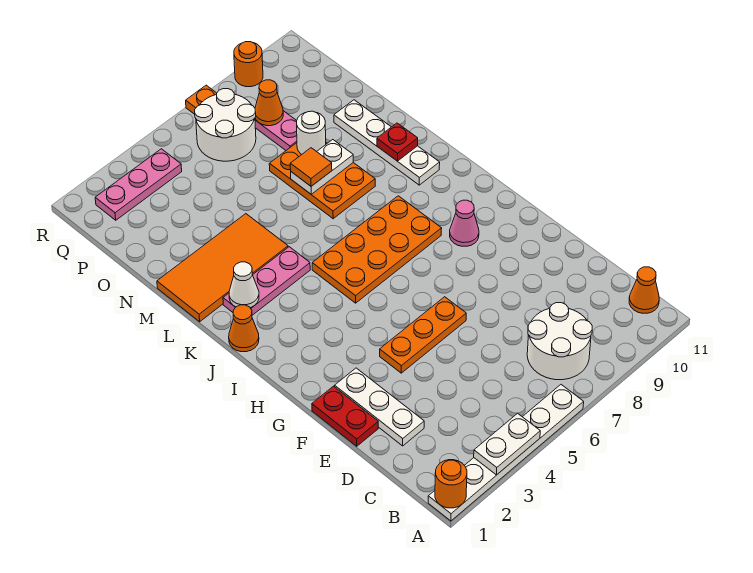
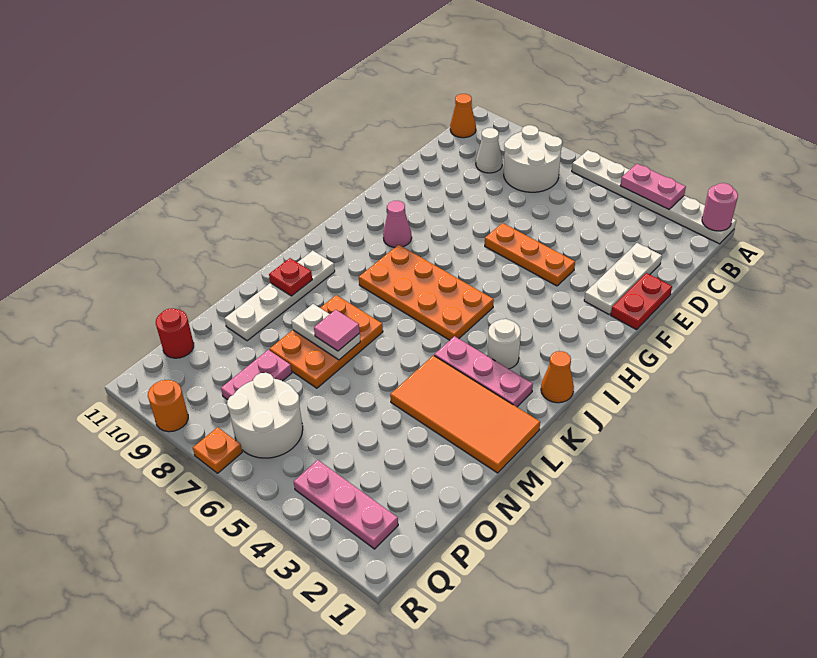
orange round brick A1 level 2 -> pink round brick A1 level 2
white plate A3:A4 level 2 -> pink plate A3:A4 level 2
white cone K2 level 2 -> white cone C9 level 1
orange tile M7 level 3 -> pink tile M7 level 3
white round brick N8 level 2 -> white round brick J3 level 1
orange cone P8 level 2 -> none
none -> red round brick P11 level 1

